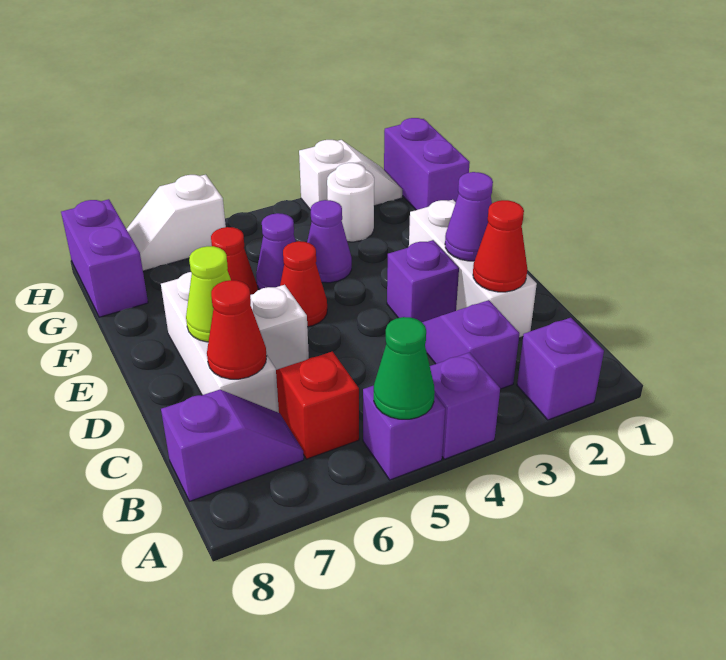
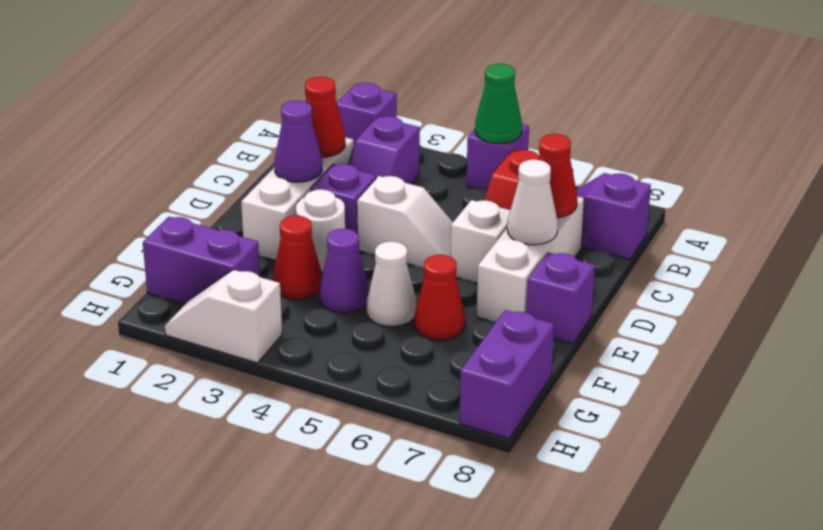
purple brick A4 level 1 -> purple brick E8 level 1
lime cone D7 level 2 -> white cone D7 level 2
red cone E5 level 1 -> red cone F3 level 1
purple cone F5 level 1 -> white cone F5 level 1
purple brick G1:H1 level 1 -> purple brick G1:G2 level 1
white round brick G3 level 1 -> white round brick E3 level 1
white slope H6:H7 level 1 top 6 -> white slope D4:D5 level 1 top 4

